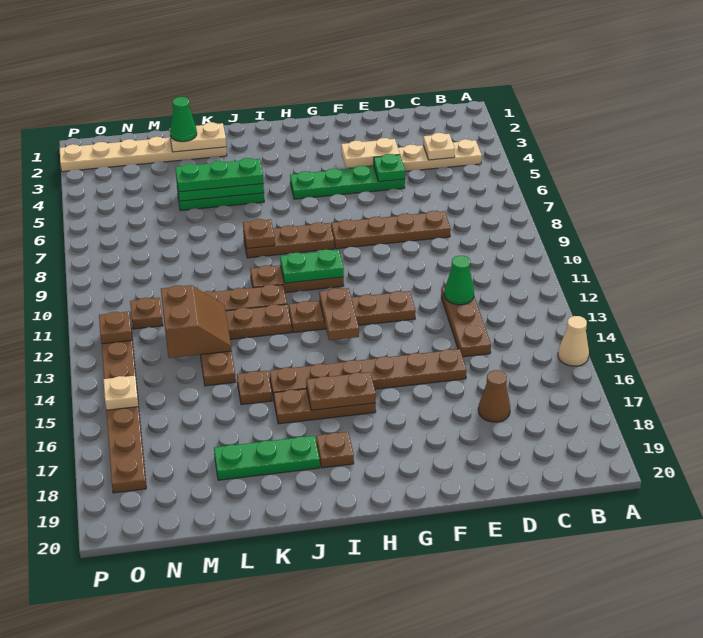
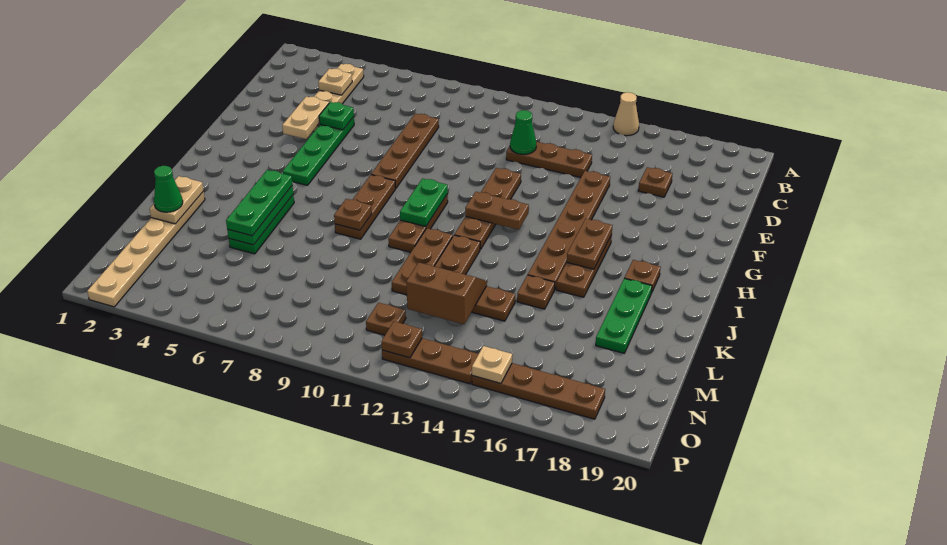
brown cone D17 level 1 -> brown plate D17 level 1

